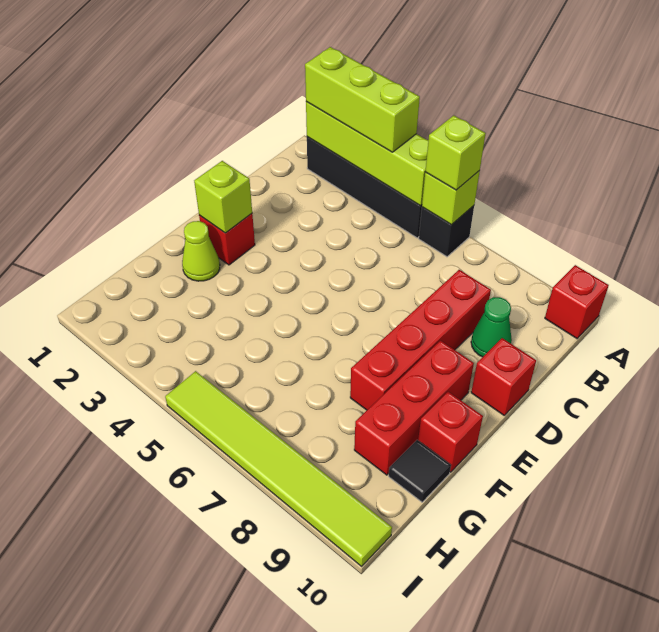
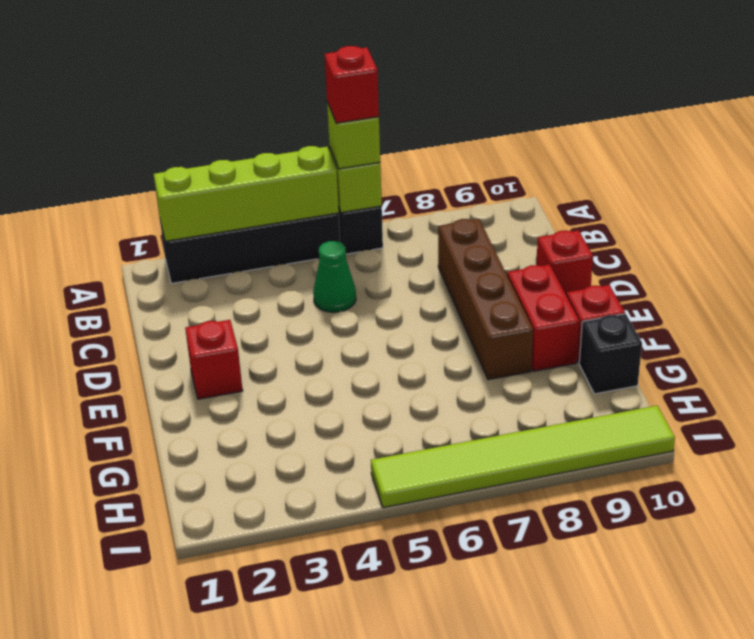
lime brick A2:A4 level 3 -> none
red brick A10 level 1 -> red brick A6 level 4
red brick C8:F8 level 1 -> brown brick C8:F8 level 1
green cone C9 level 1 -> green cone C5 level 1
lime brick E2 level 2 -> none
red brick E9:G9 level 1 -> red brick E9:F9 level 1
lime cone F2 level 1 -> none
black tile G10 level 1 -> black brick G10 level 1

